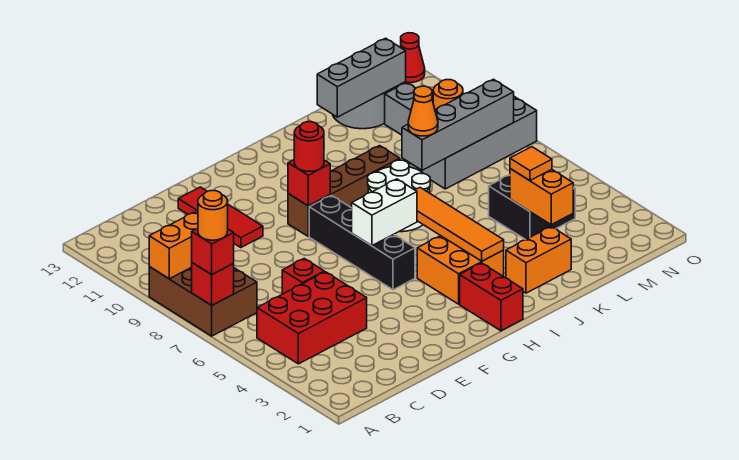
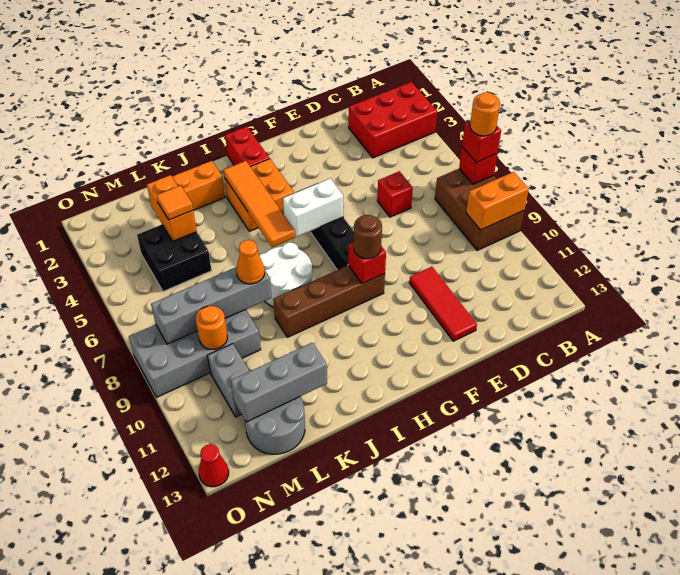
red brick B4:D5 level 1 -> red brick A2:C3 level 1
red round brick G9 level 3 -> brown round brick G9 level 3

